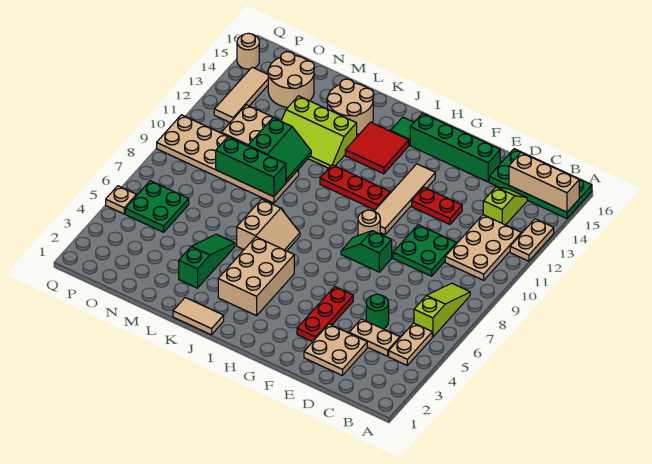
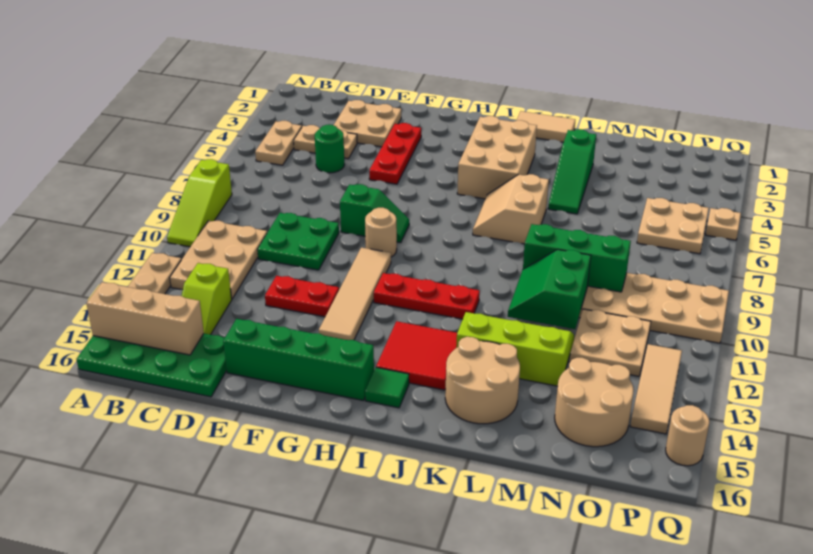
lime slope B6:B8 level 1 top 6 -> lime slope A8:A10 level 1 top 8
green plate O5:P6 level 1 -> tan plate O5:P6 level 1

